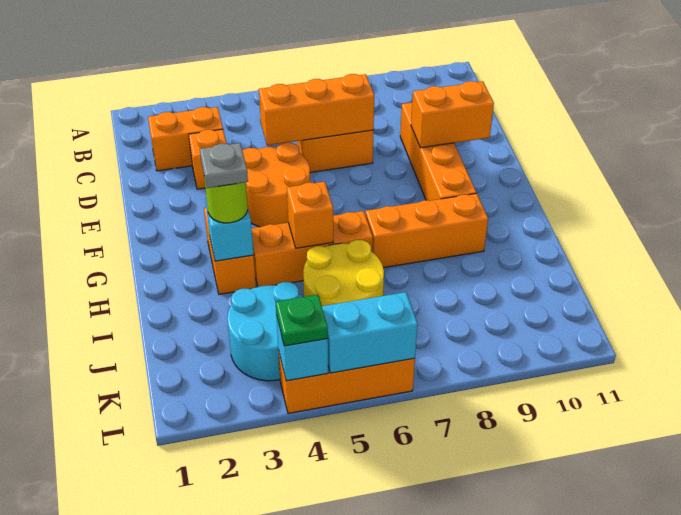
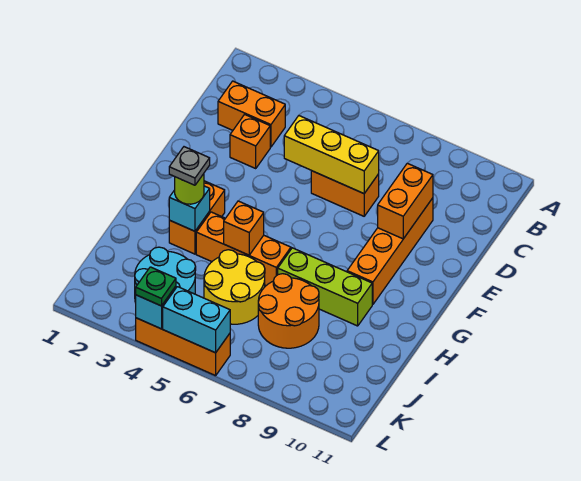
orange brick D5:D7 level 2 -> yellow brick D5:D7 level 2
orange round brick E4:F5 level 1 -> orange round brick I7:J8 level 1
orange brick E9:E10 level 2 -> orange brick D9:E9 level 2
orange brick H7:H9 level 1 -> lime brick H7:H9 level 1

